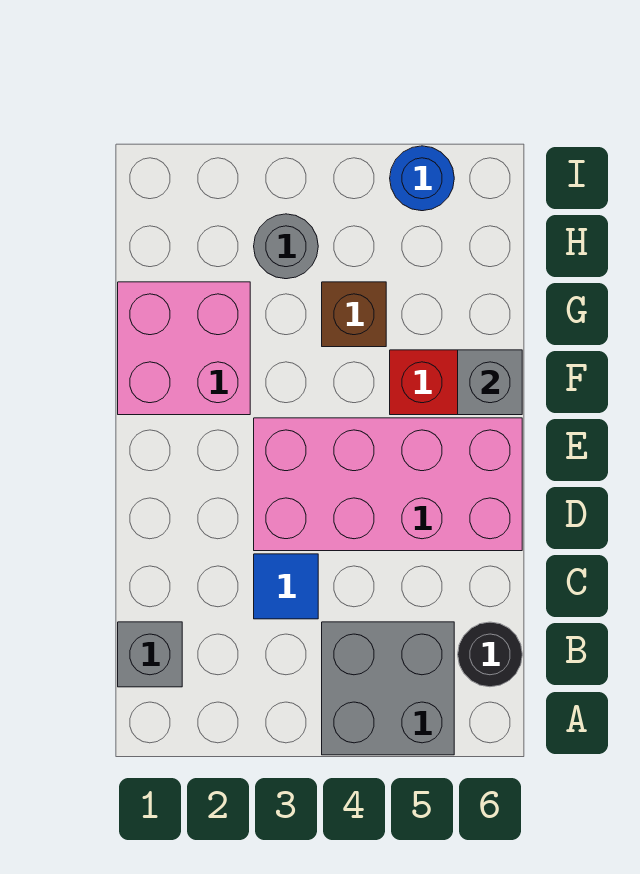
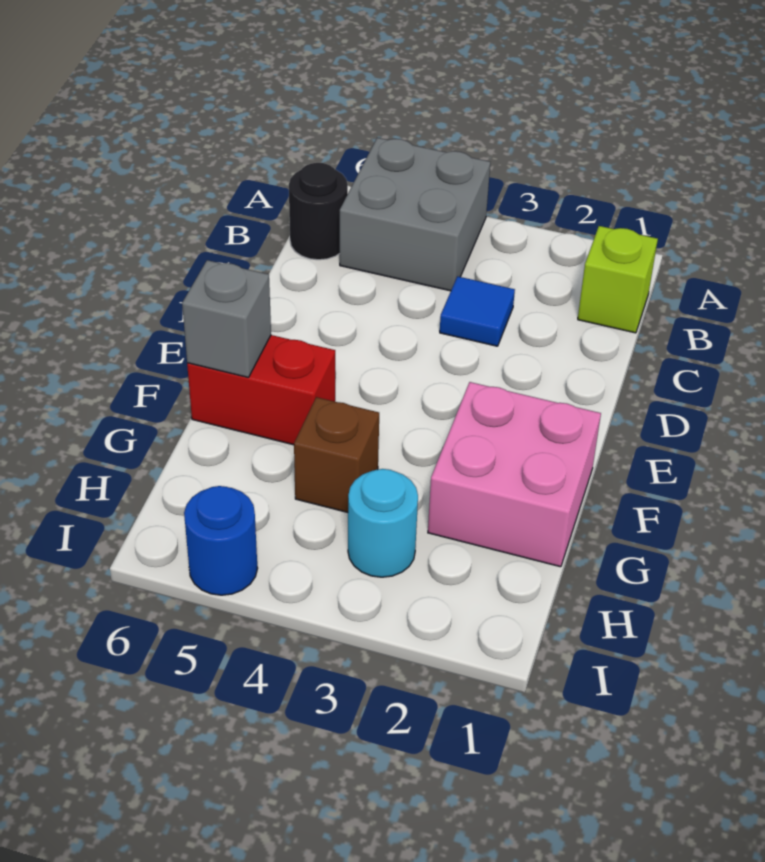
grey brick B1 level 1 -> lime brick B1 level 1
pink brick D3:E6 level 1 -> none
grey round brick H3 level 1 -> cyan round brick H3 level 1

